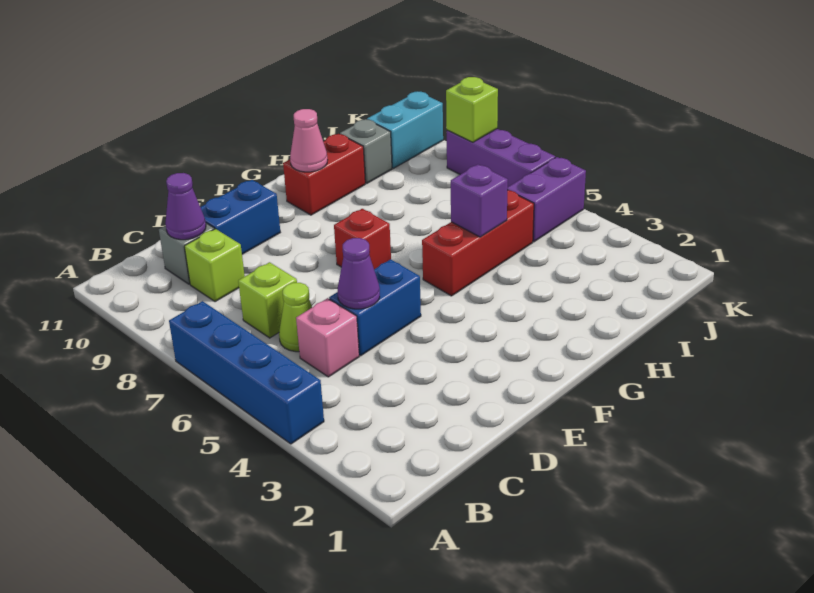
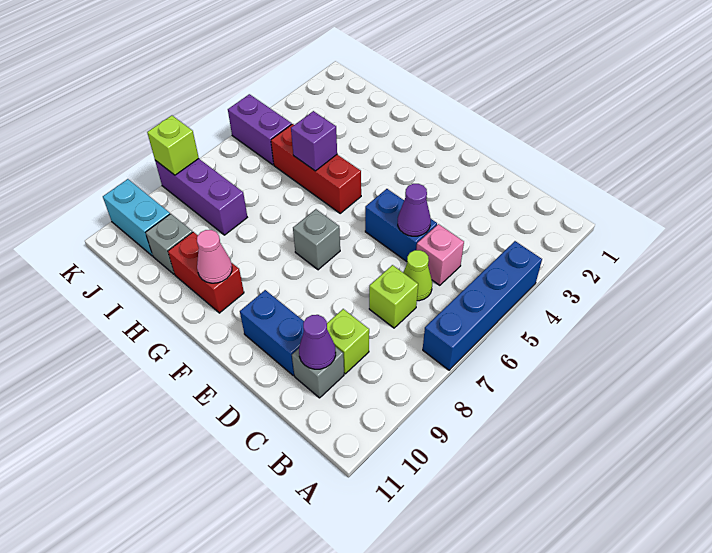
red brick F7 level 1 -> grey brick F7 level 1
purple brick K6:K8 level 1 -> purple brick I8:K8 level 1

